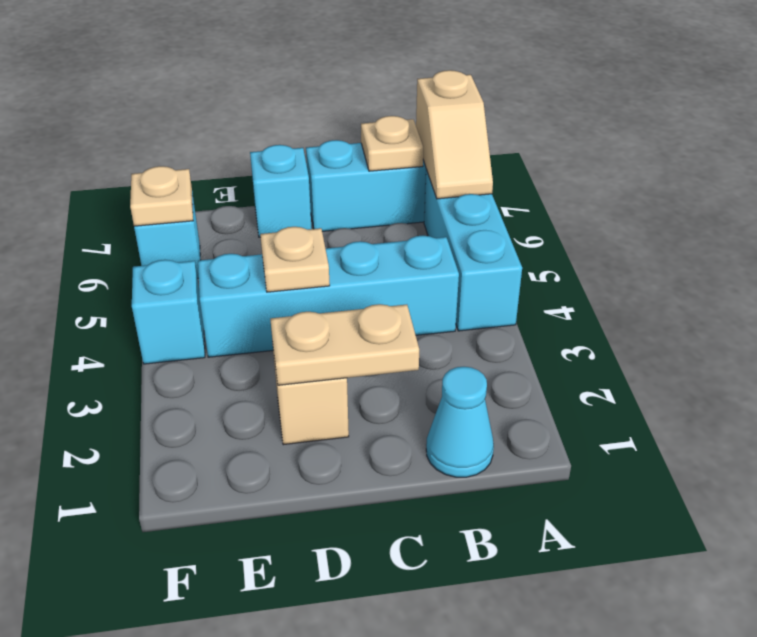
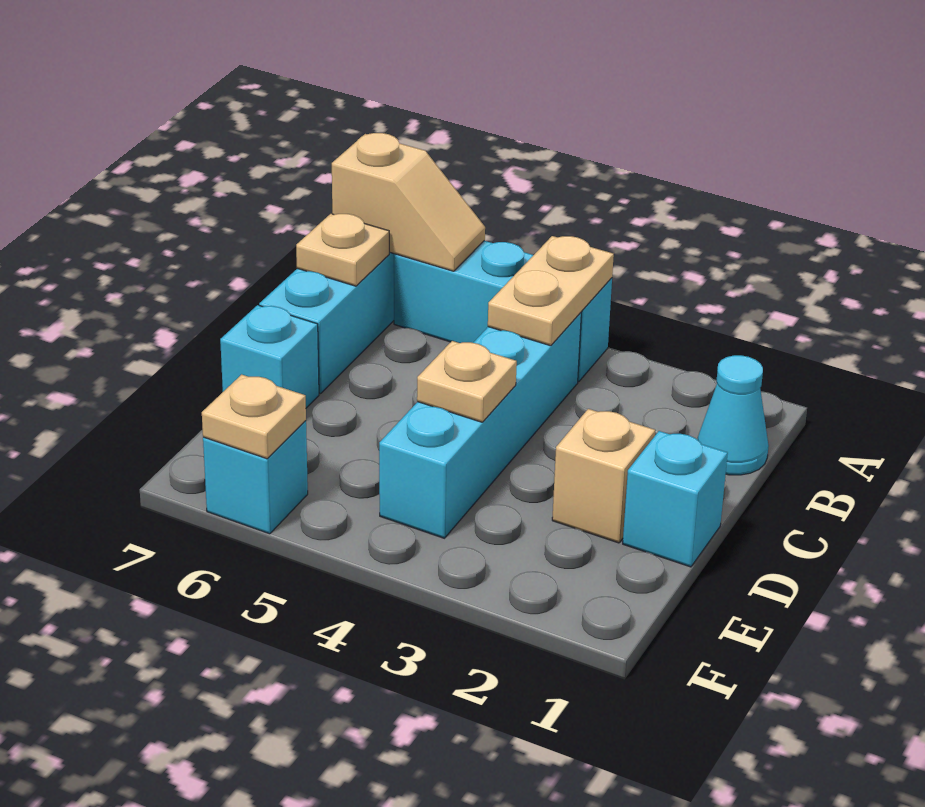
tan plate C2:D2 level 2 -> tan plate A4:B4 level 2
cyan brick F4 level 1 -> cyan brick D1 level 1

